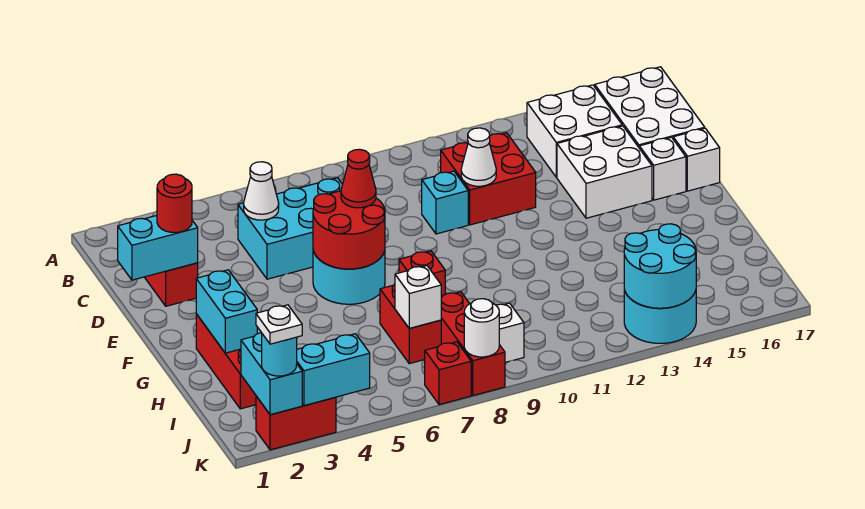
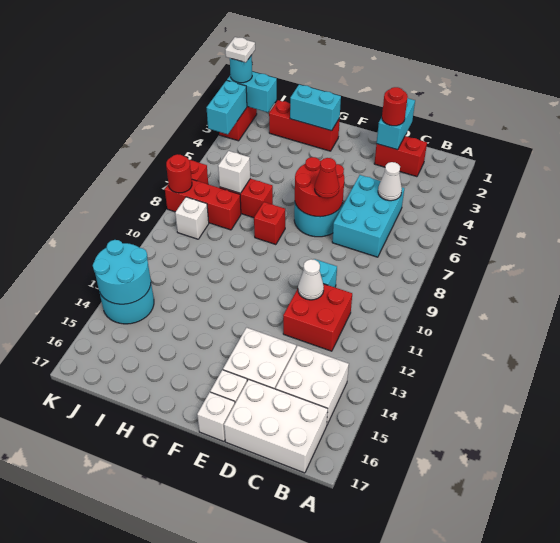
white round brick K8 level 2 -> red round brick K8 level 2

